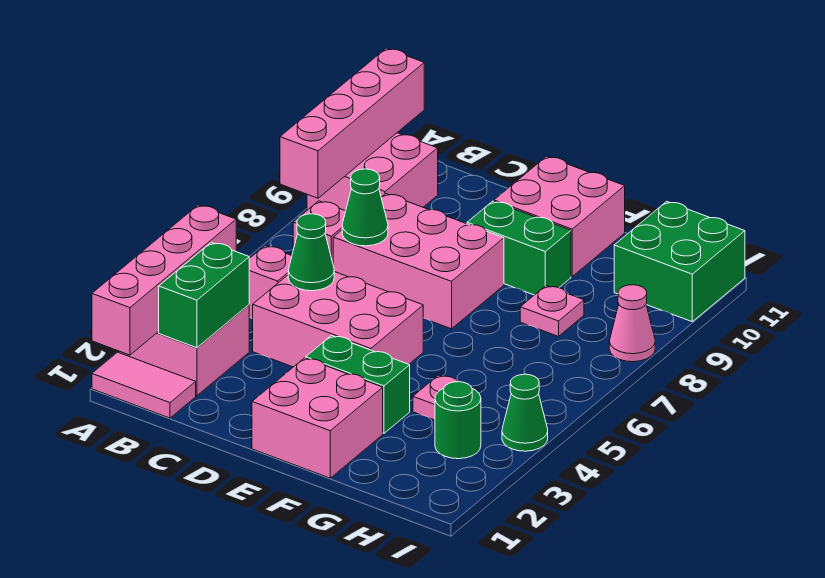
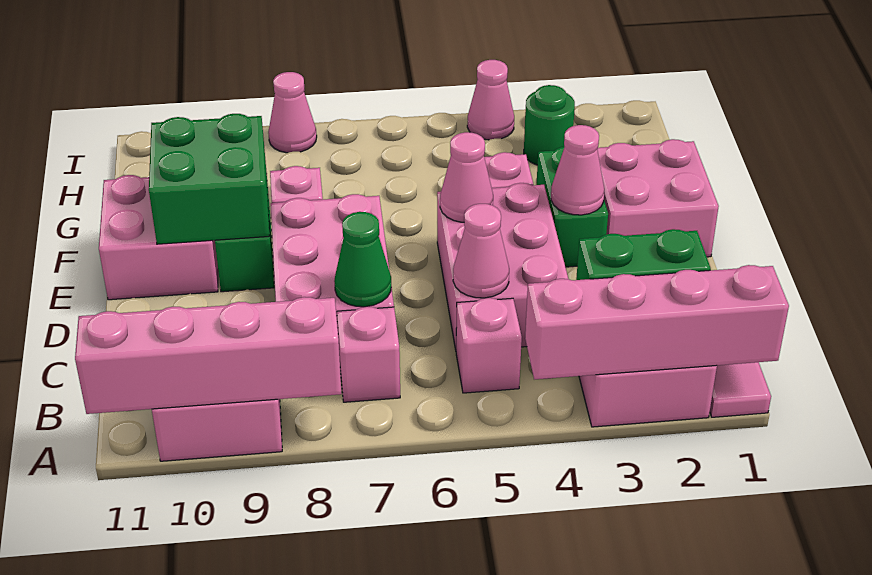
green cone C5 level 2 -> pink cone C5 level 2
none -> pink cone E3 level 2
none -> pink cone E5 level 2
green brick H10:I11 level 1 -> green brick E9:F10 level 2
green cone I4 level 1 -> pink cone I4 level 1

